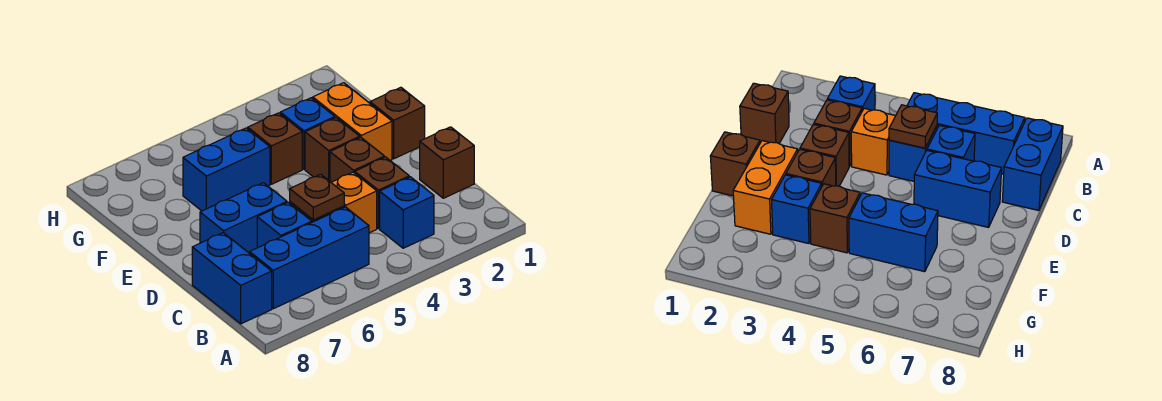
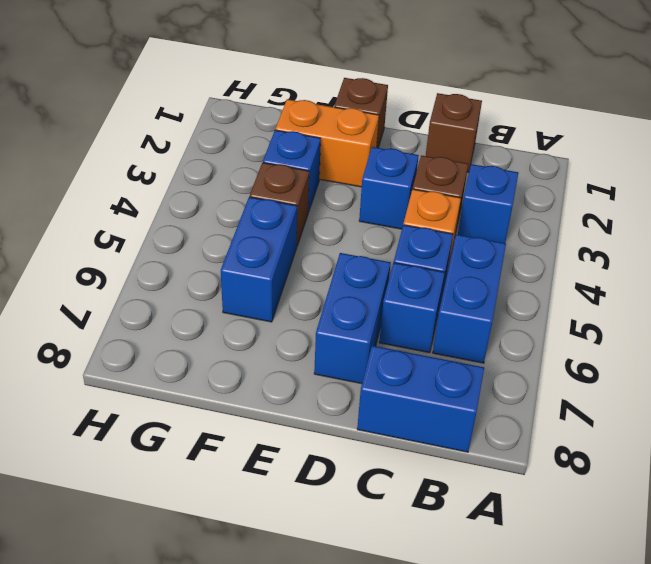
blue brick B5:B7 level 1 -> blue brick B5:B6 level 1
brown plate C5 level 2 -> none
brown brick D3 level 1 -> blue brick D3 level 1
brown brick E3 level 1 -> none

